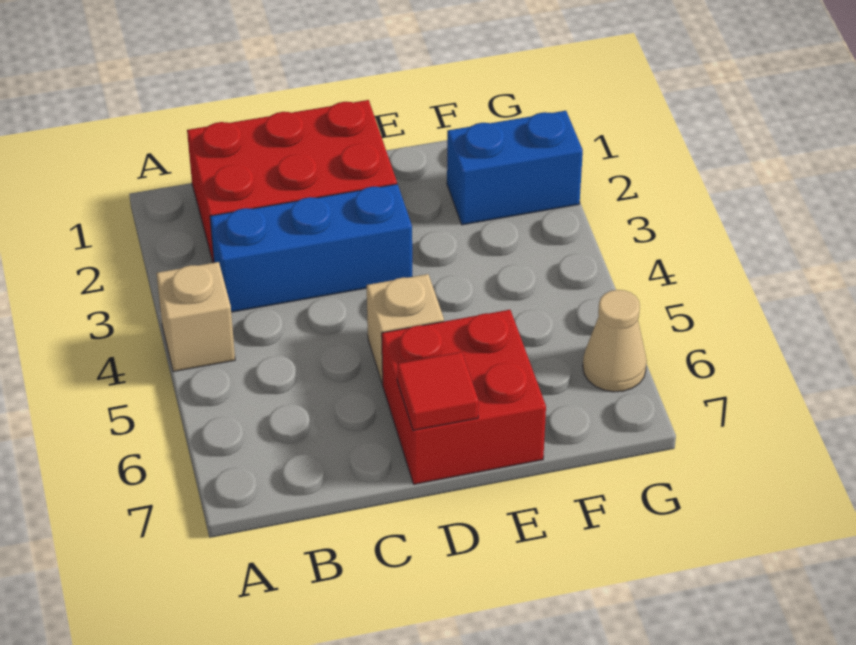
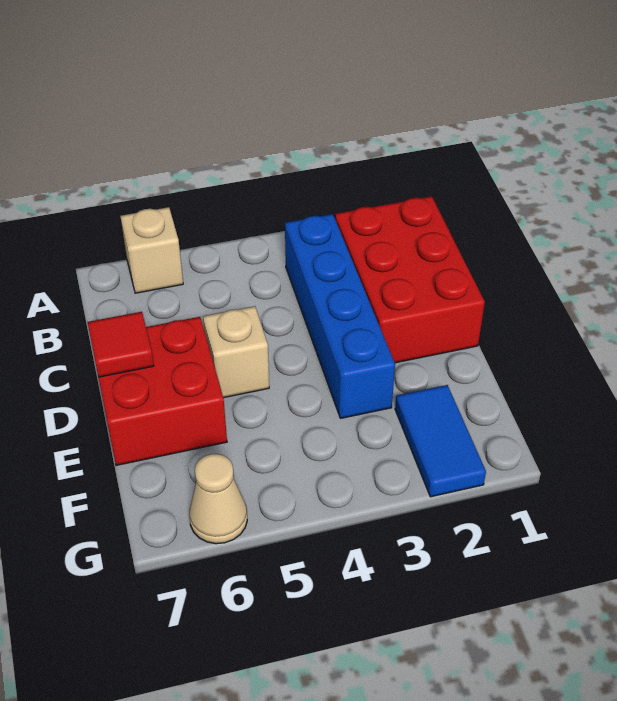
tan brick A4 level 1 -> tan brick A6 level 1
blue brick B3:D3 level 1 -> blue brick B3:E3 level 1
blue brick F2:G2 level 1 -> blue tile F2:G2 level 1

